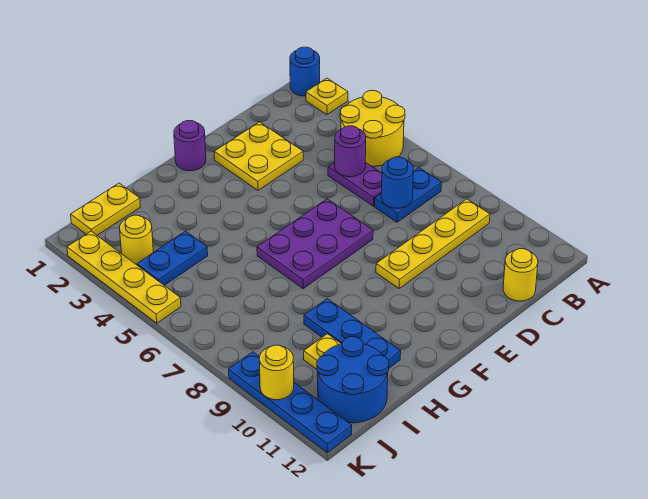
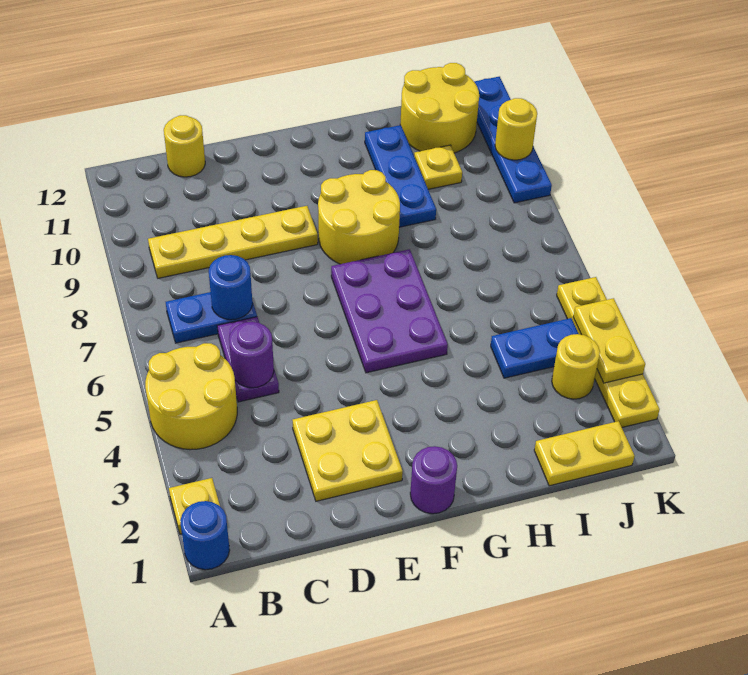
purple plate E6:G7 level 1 -> purple plate F5:G7 level 1
none -> yellow round brick F8:G9 level 1
blue round brick I11:J12 level 1 -> yellow round brick I11:J12 level 1
none -> yellow plate K3:K4 level 2

